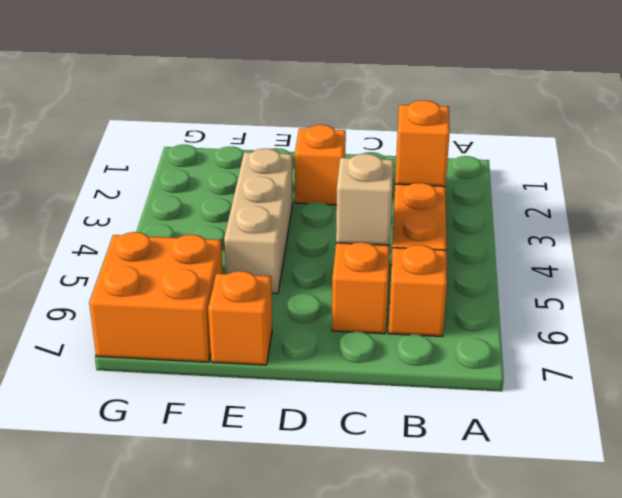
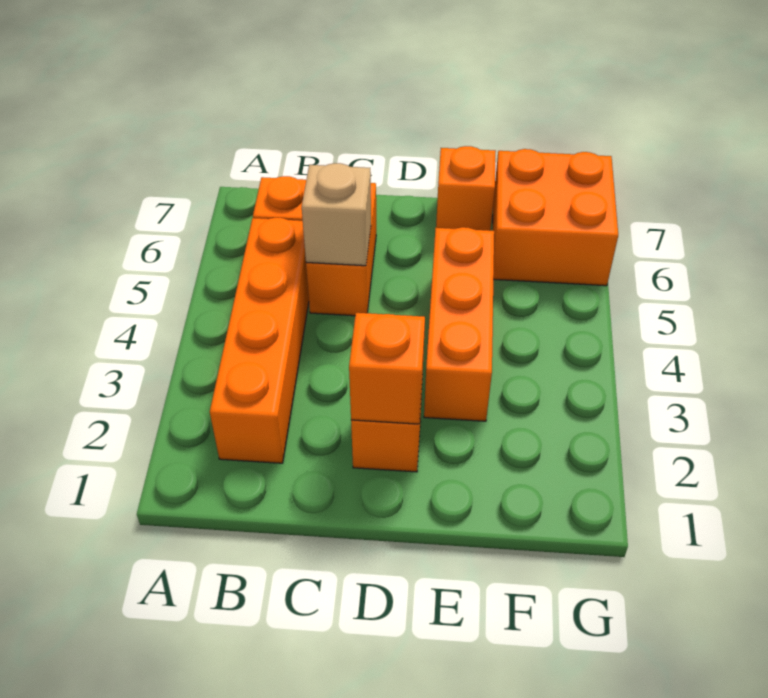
orange brick B3 level 2 -> orange brick D2 level 2
tan brick E3:E5 level 1 -> orange brick E3:E5 level 1

